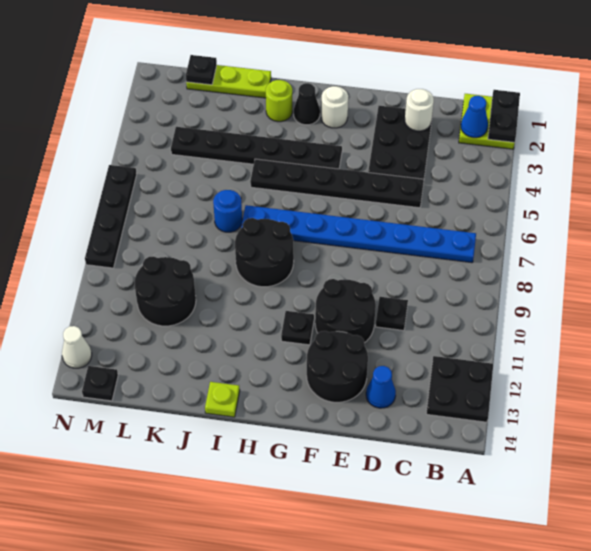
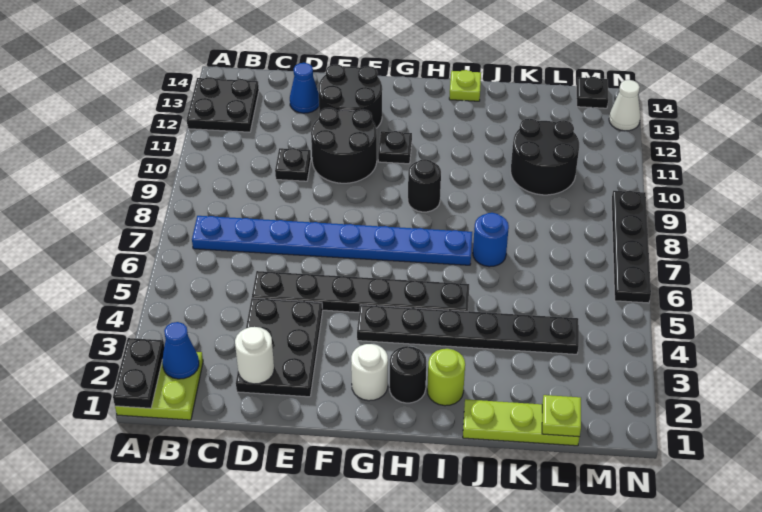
black cone H2 level 1 -> black round brick H2 level 1
black round brick H8:I9 level 1 -> black round brick H9 level 1
black plate L1 level 2 -> lime plate L1 level 2

